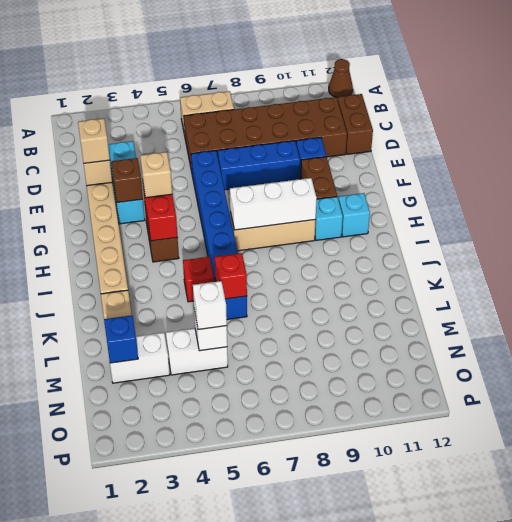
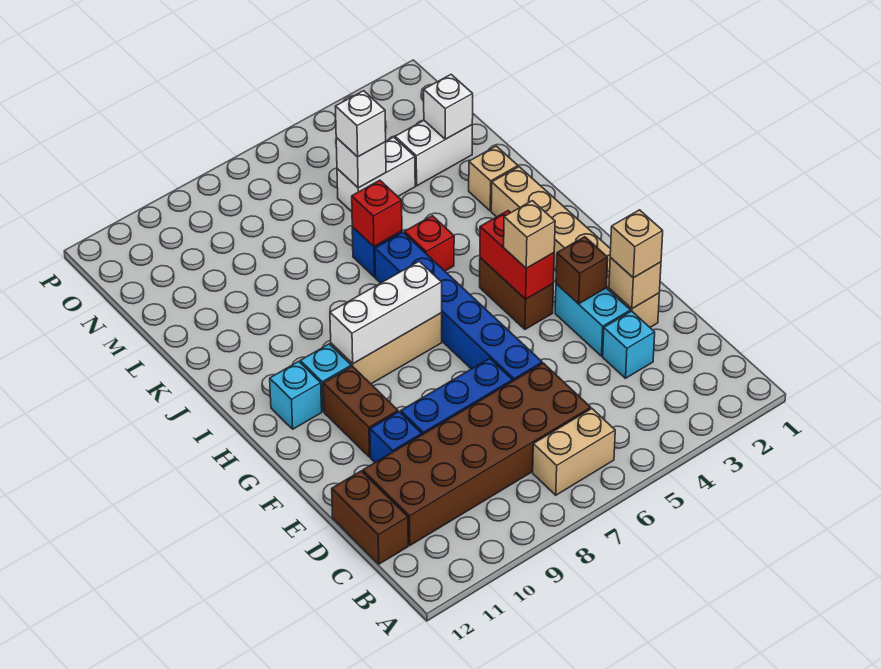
brown cone A12 level 1 -> none
blue brick M2 level 2 -> white brick M2 level 2

